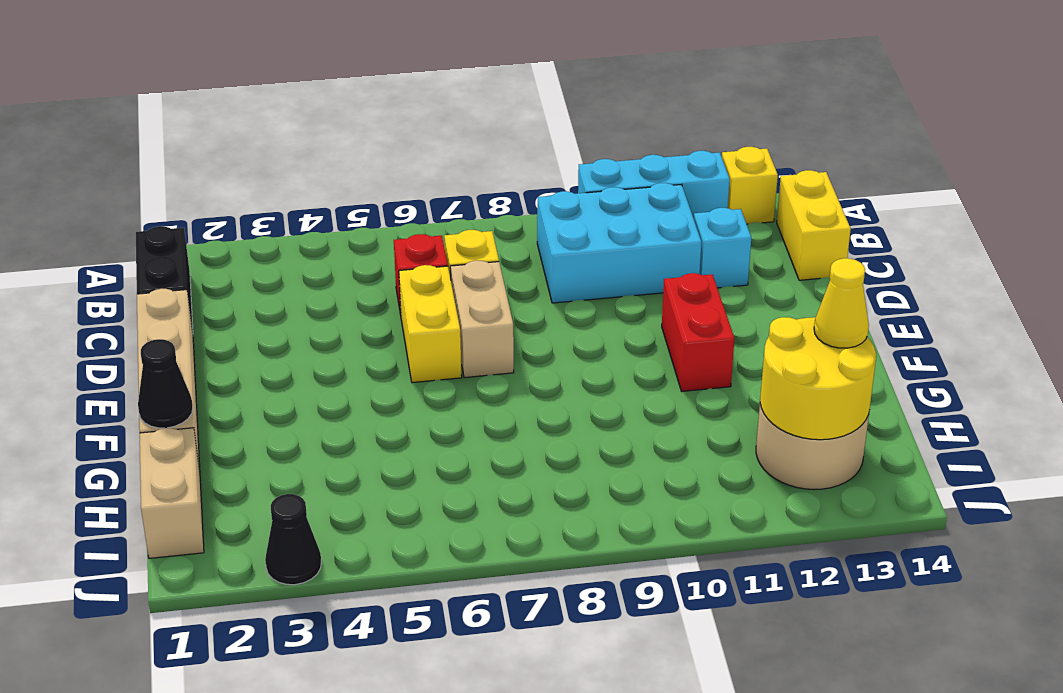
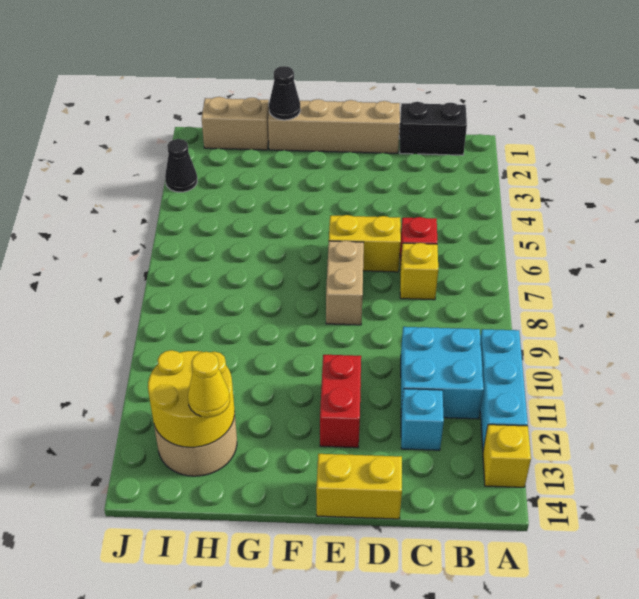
cyan brick B9:C11 level 1 -> cyan brick B10:C11 level 1
yellow brick B14:C14 level 1 -> yellow brick D14:E14 level 1
tan brick D7:E7 level 1 -> tan brick E7:E8 level 1
red brick E11:F11 level 1 -> red brick E11:E12 level 1

